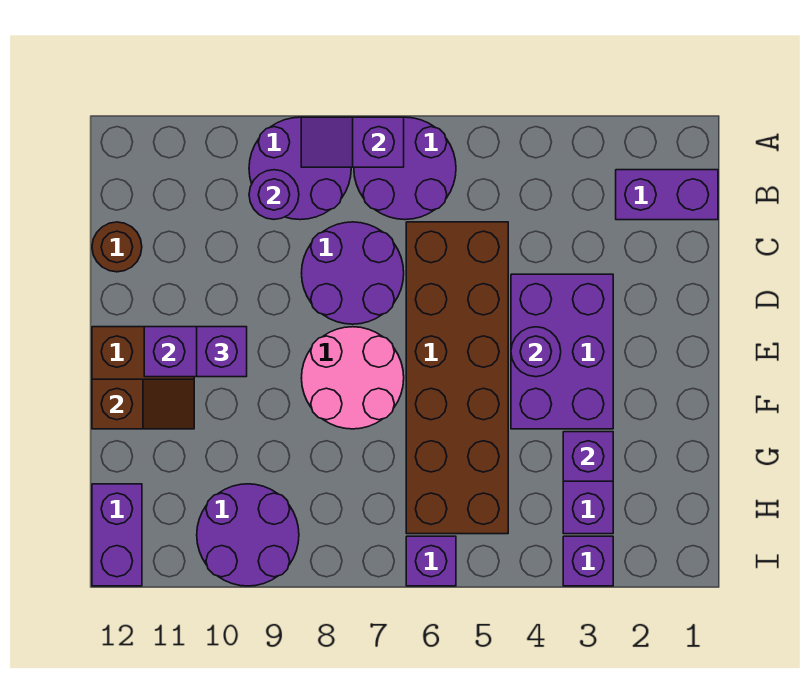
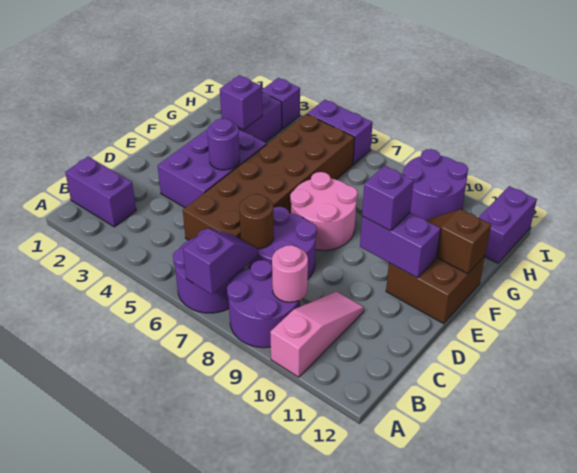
purple slope A7:A8 level 2 top 7 -> purple slope A7:B7 level 2 top A
none -> pink slope A10:C10 level 1 top A
purple round brick B9 level 2 -> pink round brick B9 level 2
brown round brick C12 level 1 -> brown round brick C7 level 2
purple brick I6 level 1 -> purple brick I5:I6 level 1

